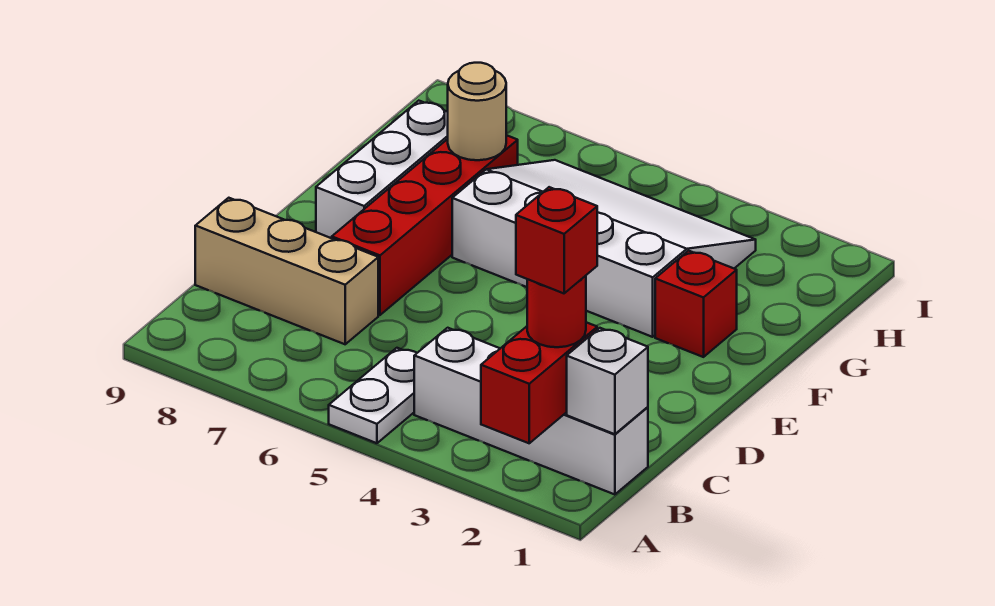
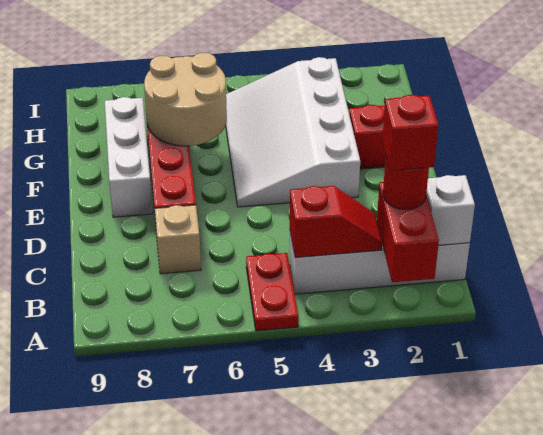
white plate A5:B5 level 1 -> red plate A5:B5 level 1
none -> red slope B3:B4 level 2 top 4
tan brick C7:C9 level 1 -> tan brick C7 level 1
white slope F3:H6 level 1 top F -> white slope E3:H5 level 1 top 3
tan round brick G7 level 2 -> tan round brick F6:G7 level 2

